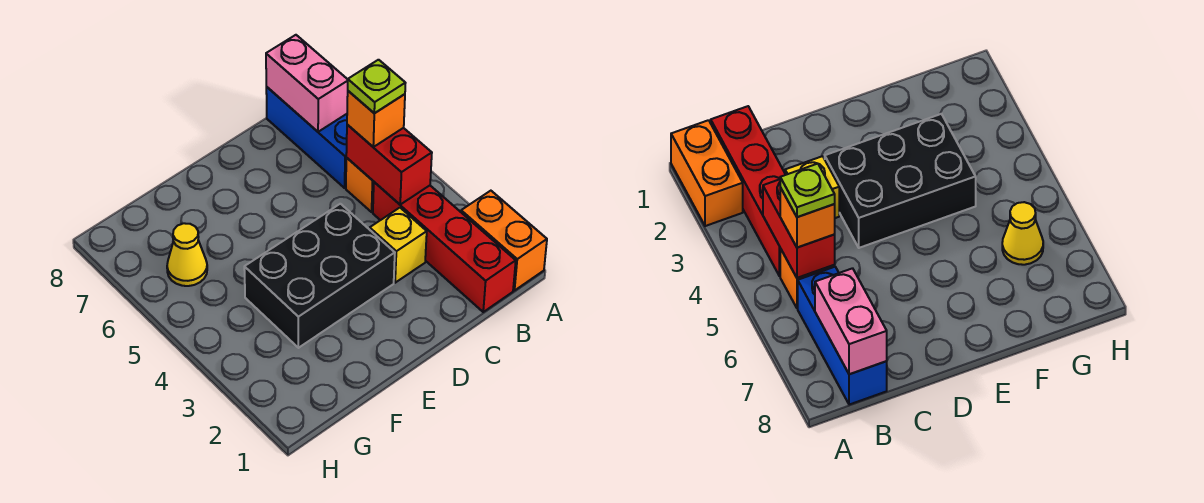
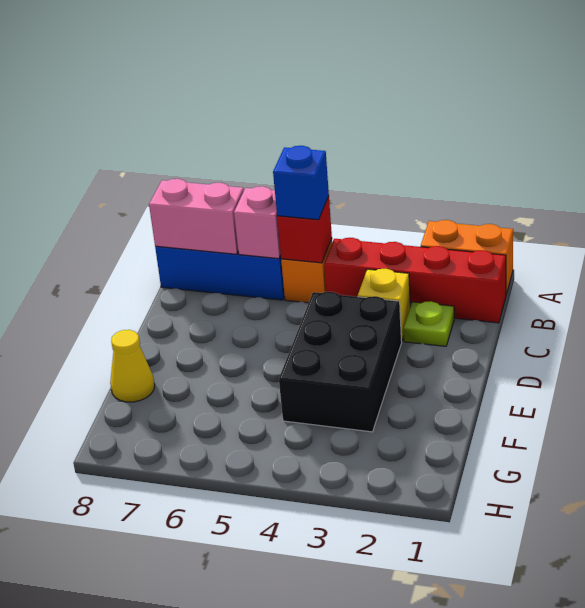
red brick B4:B5 level 2 -> red brick B5 level 2
orange brick B5 level 3 -> blue brick B5 level 3
lime plate B5 level 4 -> lime plate C2 level 1
none -> pink brick B6 level 2
yellow cone G6 level 1 -> yellow cone F8 level 1

